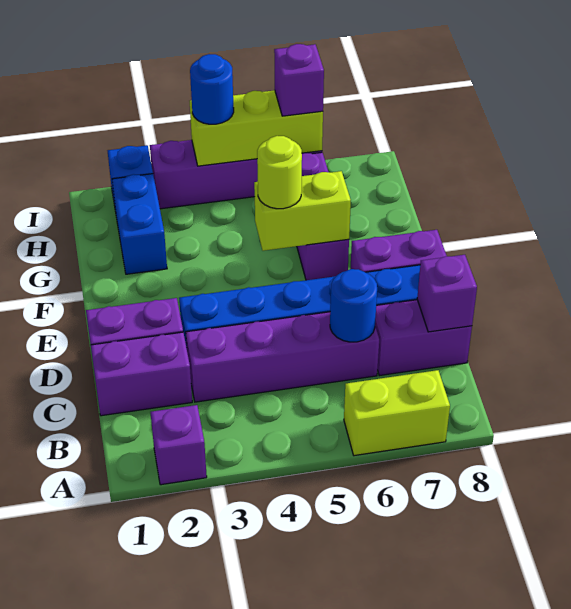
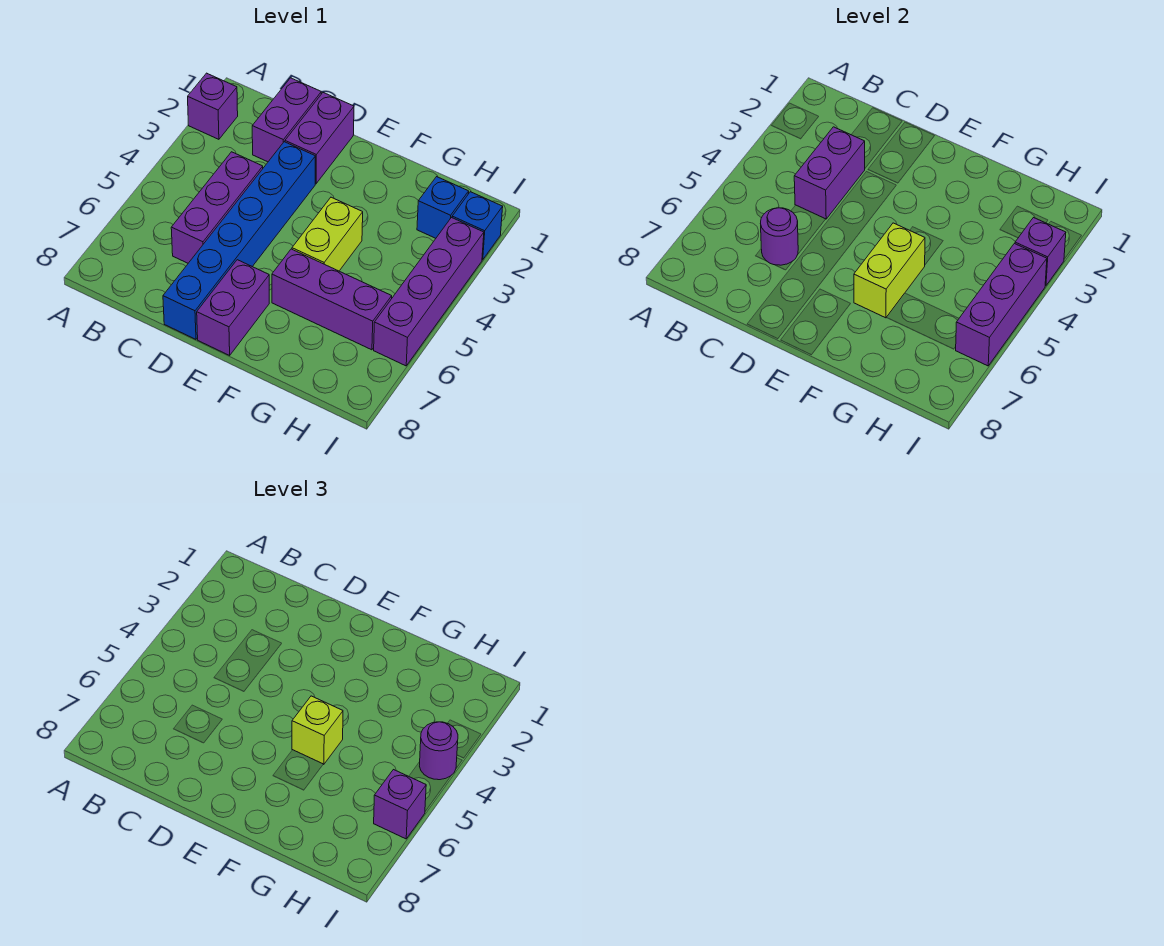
lime brick A6:A7 level 1 -> lime brick F4:F5 level 1
purple brick C3:C6 level 1 -> purple brick C4:C6 level 1
blue round brick C6 level 2 -> purple round brick C6 level 2
purple brick C7:C8 level 1 -> purple brick C3:C4 level 2
purple brick C8 level 2 -> purple brick I3 level 2
lime round brick F5 level 3 -> lime brick F5 level 3
blue brick G2:H2 level 1 -> blue brick H2 level 1
lime brick I4:I6 level 2 -> purple brick I4:I6 level 2
blue round brick I4 level 3 -> purple round brick I4 level 3

